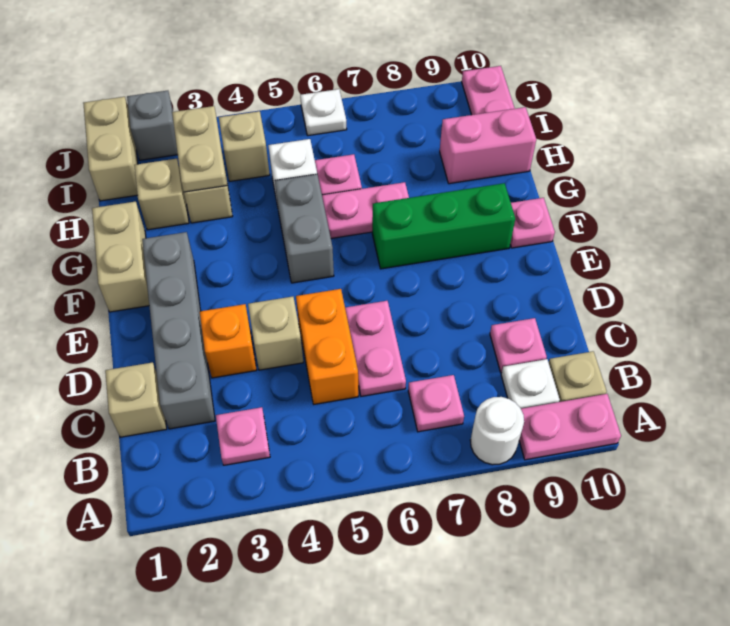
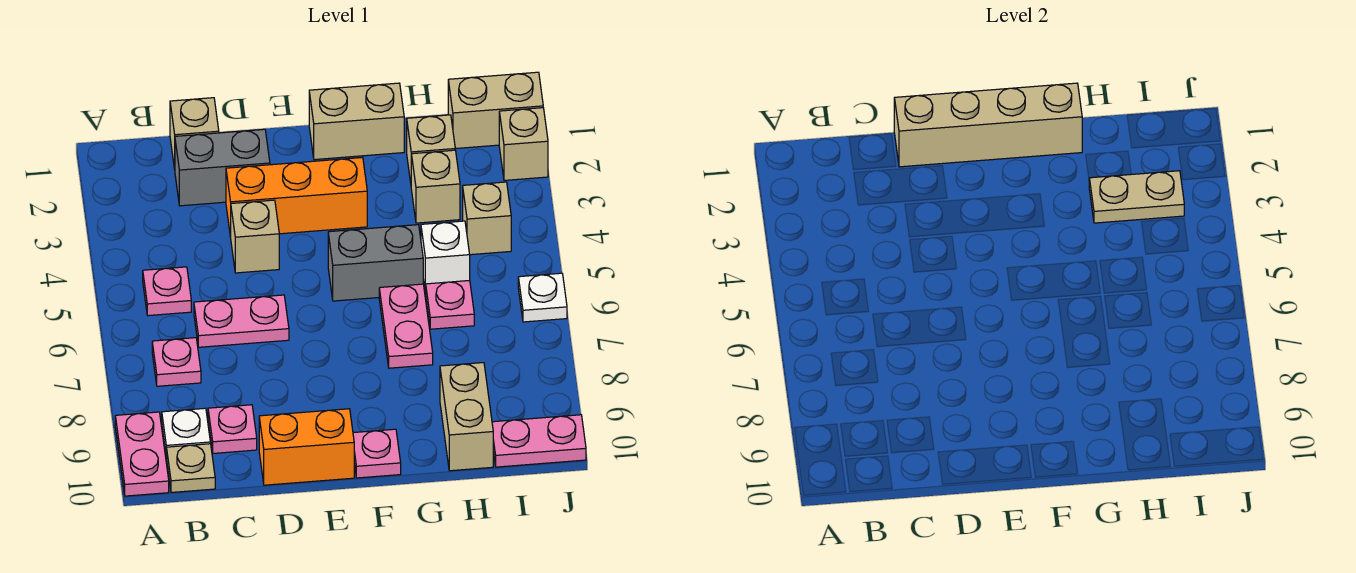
white round brick A8 level 1 -> none
pink plate B3 level 1 -> pink plate B5 level 1
grey brick C2:F2 level 1 -> grey brick C2:D2 level 1
orange brick C5:D5 level 1 -> orange brick D10:E10 level 1
none -> tan brick D1:G1 level 2
orange brick D3 level 1 -> orange brick D3:F3 level 1
green brick F7:F9 level 1 -> none
pink brick H9:H10 level 1 -> tan brick H9:H10 level 1
grey brick J2 level 1 -> tan brick J2 level 1

